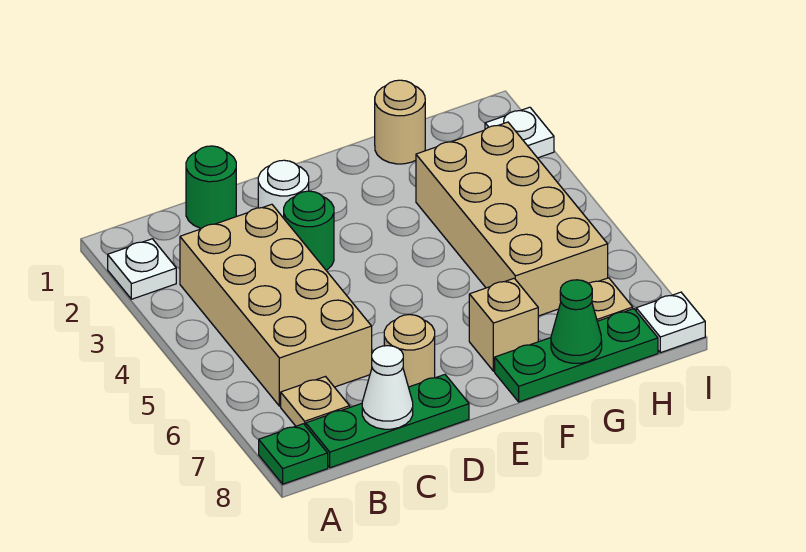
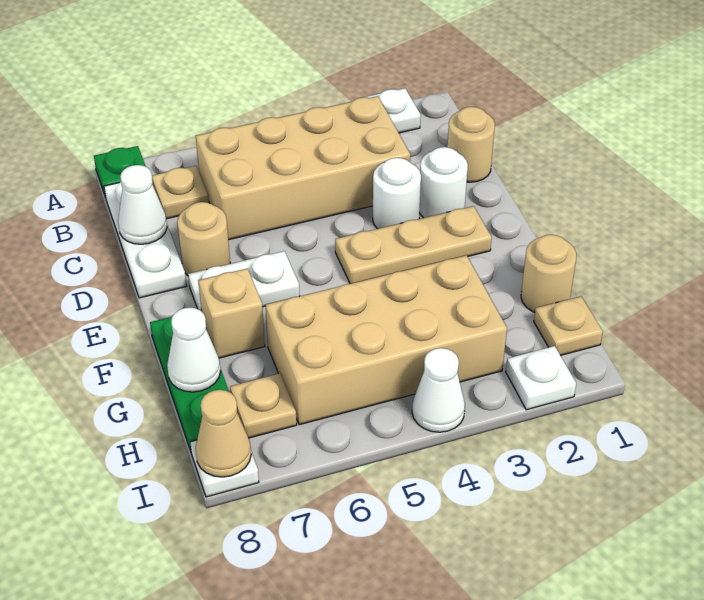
green plate B8:D8 level 1 -> white plate B8:D8 level 1
green round brick C1 level 1 -> tan round brick C1 level 1
green round brick D3 level 1 -> white round brick D3 level 1
none -> tan plate E2:E4 level 1
none -> white plate E6:E7 level 1
green cone G8 level 2 -> white cone G8 level 2
none -> tan plate H1 level 1
none -> white cone I4 level 1
none -> tan cone I8 level 2

